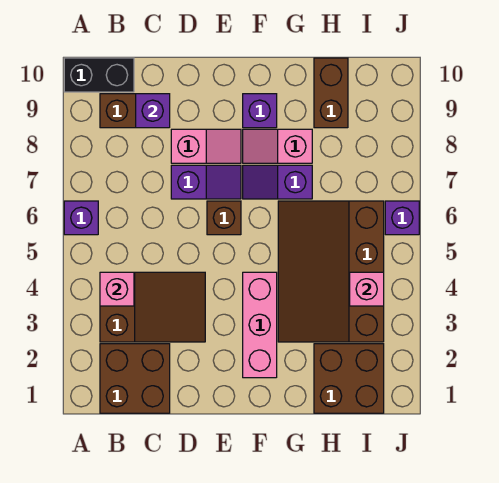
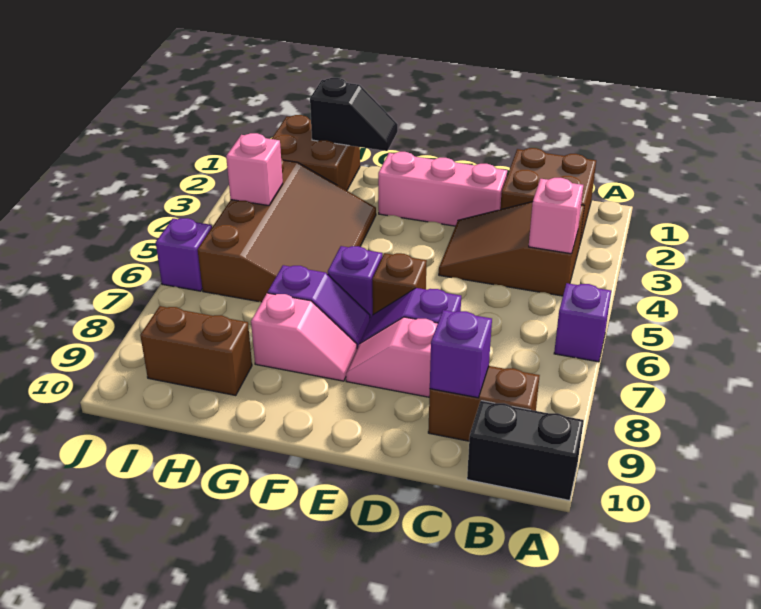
pink brick F2:F4 level 1 -> pink brick D2:F2 level 1
purple brick F9 level 1 -> purple brick F6 level 1
none -> black slope G1:H1 level 2 top H
brown brick H9:H10 level 1 -> brown brick H9:I9 level 1

